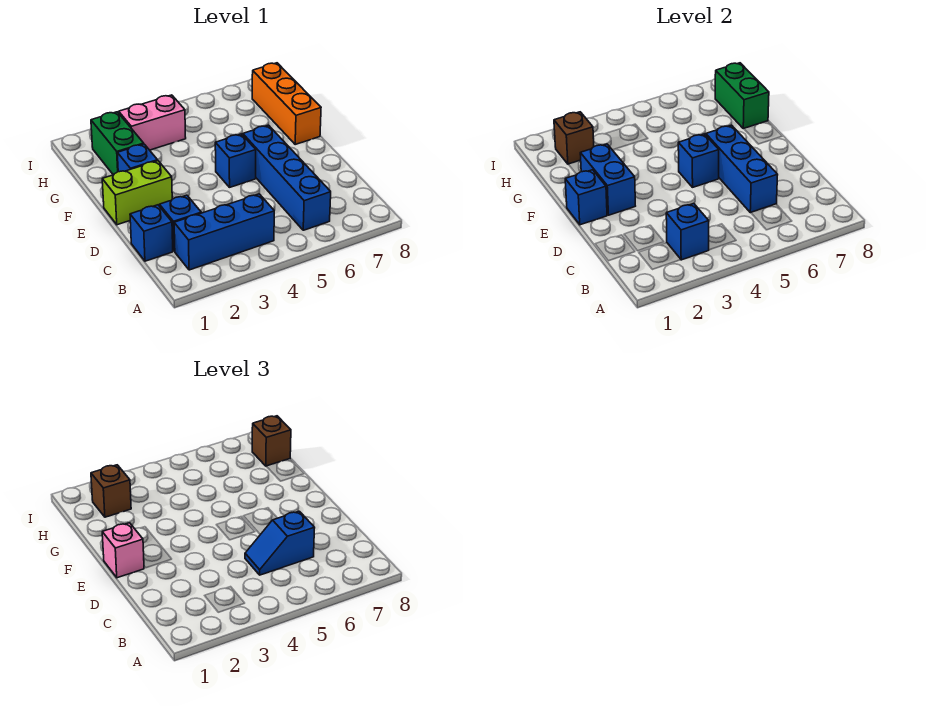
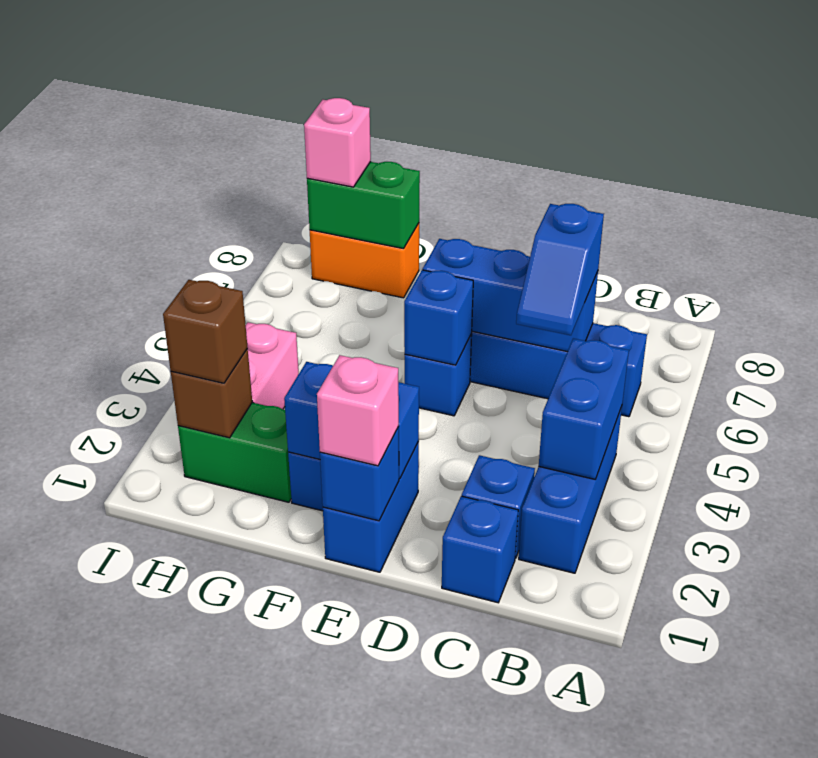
blue brick B3 level 2 -> blue brick B3:B4 level 2
lime brick E1:E2 level 1 -> blue brick E1:E2 level 1
orange brick F8:H8 level 1 -> orange brick G8:H8 level 1
brown brick H8 level 3 -> pink brick H8 level 3

